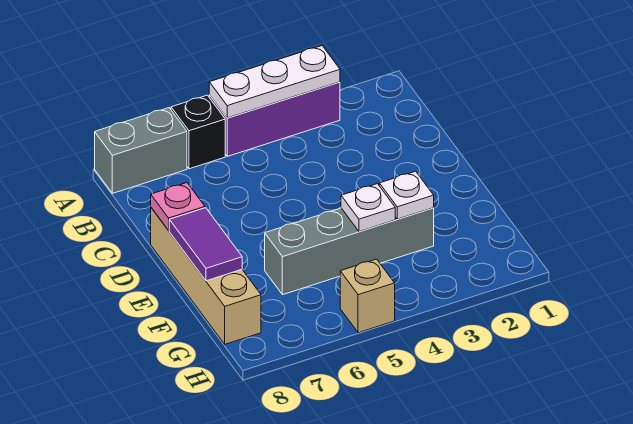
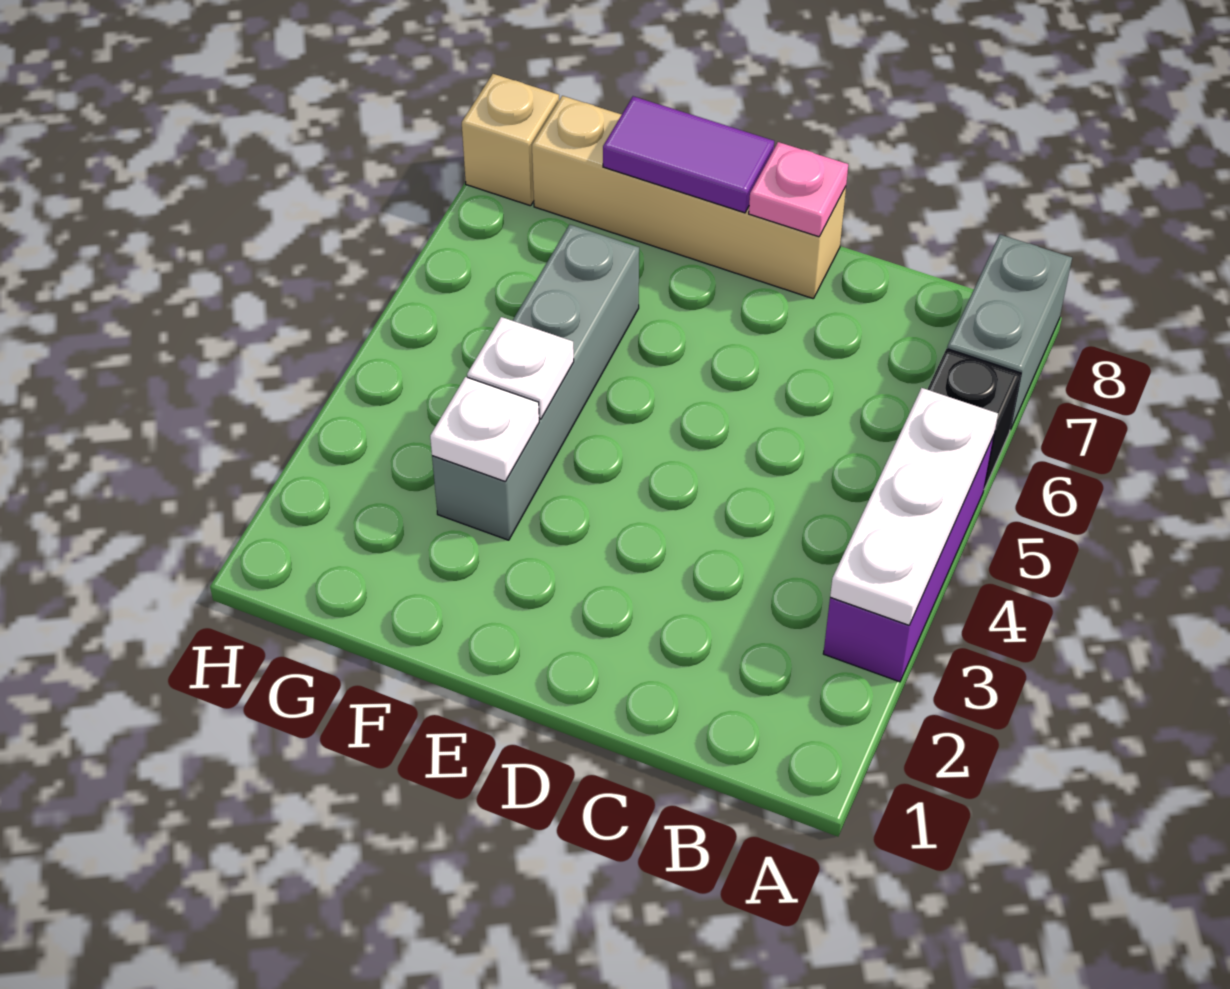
tan brick H5 level 1 -> tan brick H8 level 1

